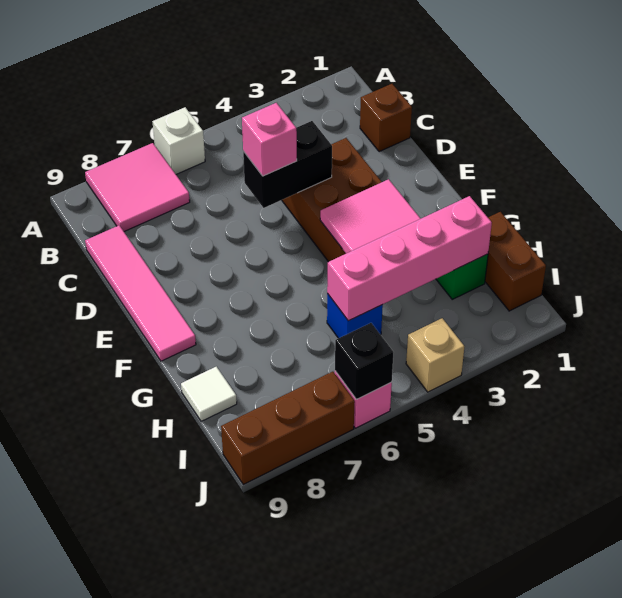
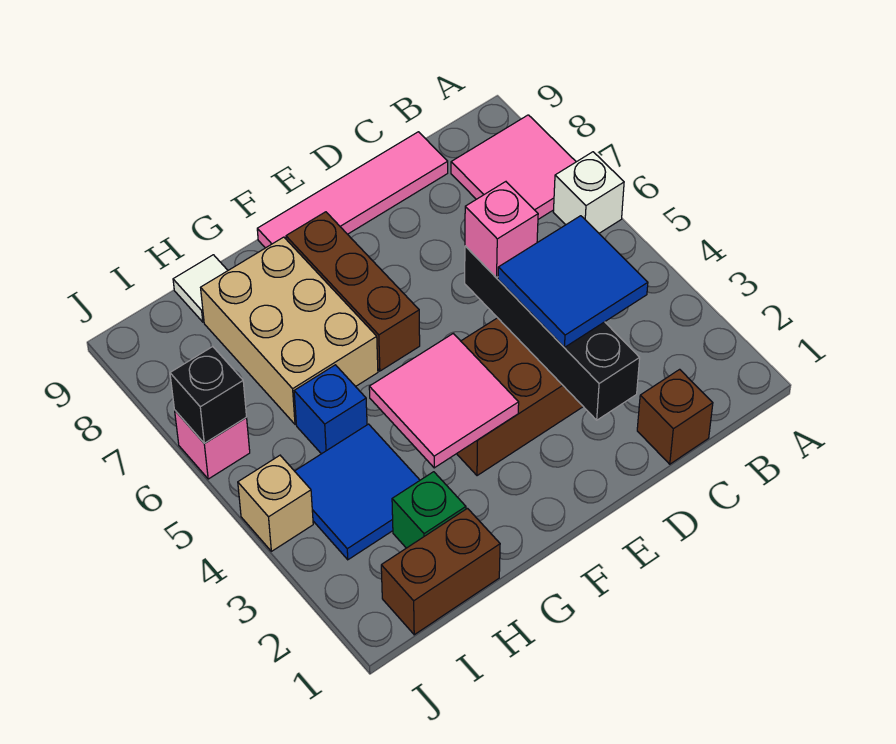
none -> blue tile C3:D4 level 3
black brick D4:D5 level 2 -> black brick D2:D5 level 2
none -> tan brick G6:H8 level 1
pink brick H2:H5 level 2 -> none
none -> blue tile H3:I4 level 1
brown brick J7:J9 level 1 -> brown brick F6:F8 level 1

